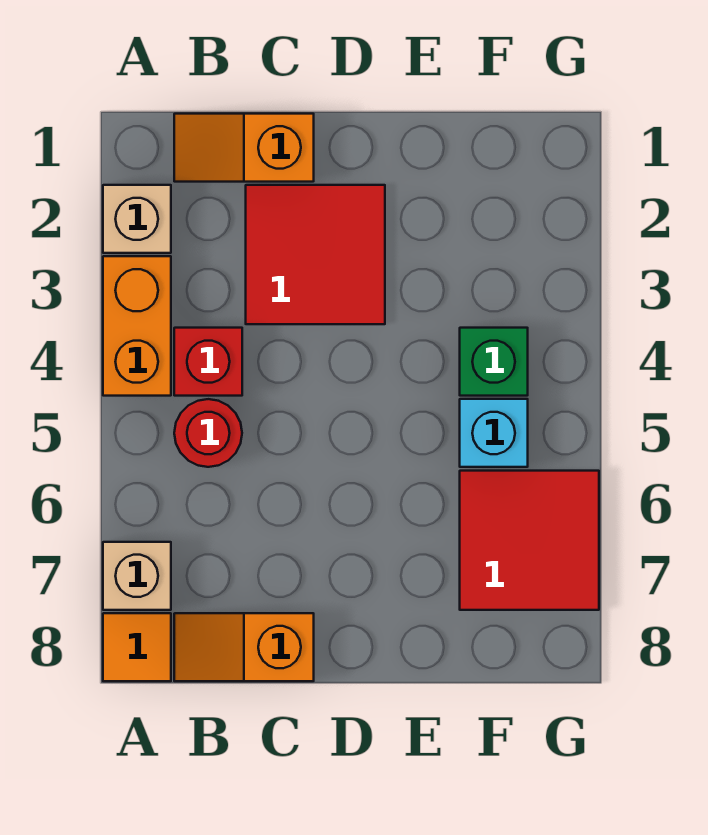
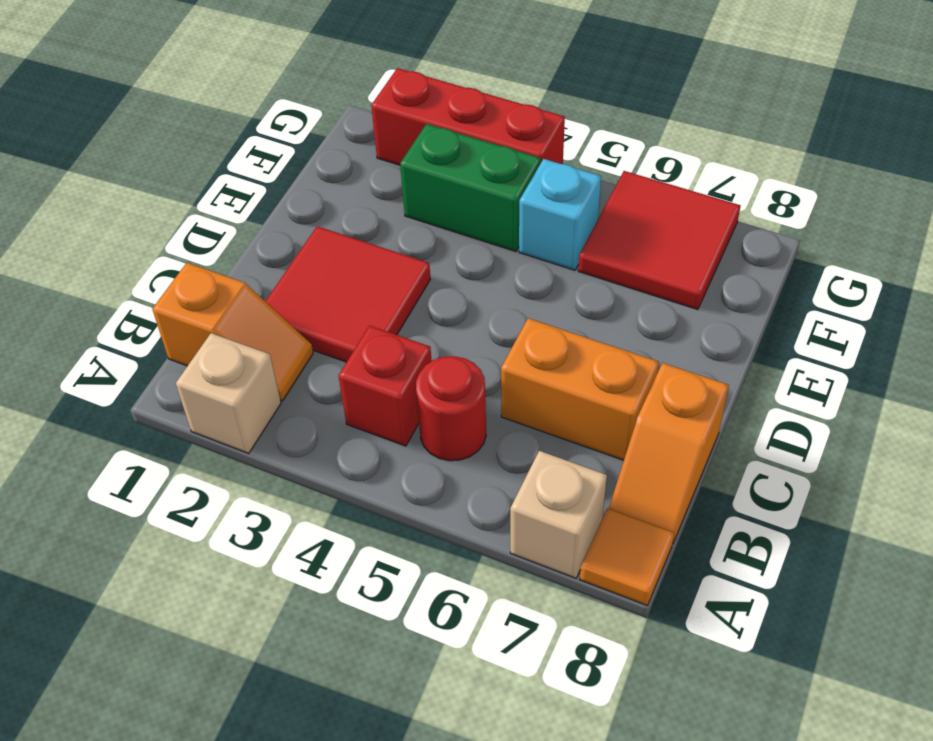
orange brick A3:A4 level 1 -> orange brick C6:C7 level 1
orange slope B1:C1 level 1 top C -> orange slope B1:B2 level 1 top 1
green brick F4 level 1 -> green brick F3:F4 level 1
none -> red brick G2:G4 level 1

